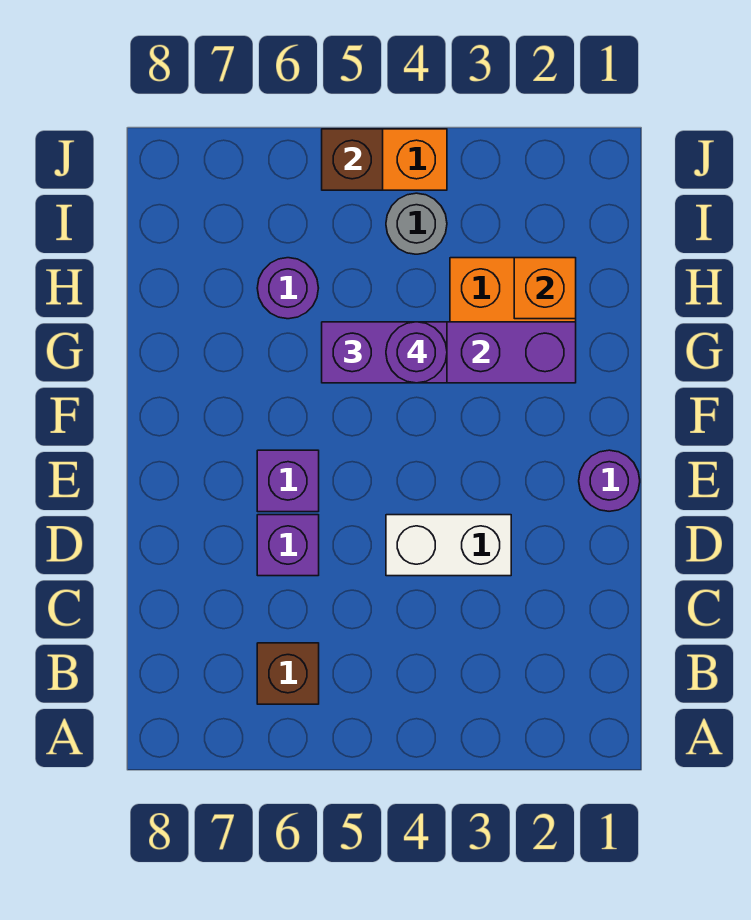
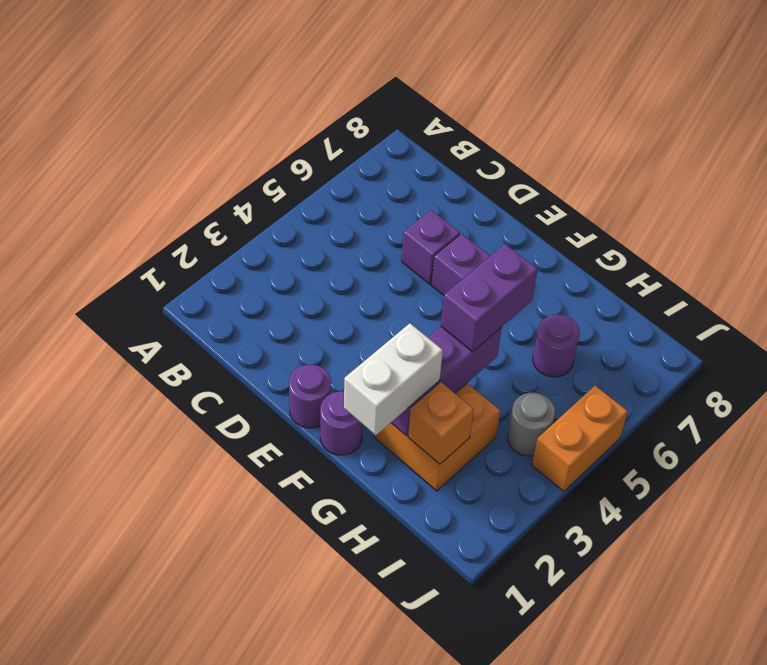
brown brick B6 level 1 -> none
white brick D3:D4 level 1 -> white brick G1:G2 level 3
purple round brick G4 level 4 -> purple round brick F1 level 1
brown brick J5 level 2 -> none

